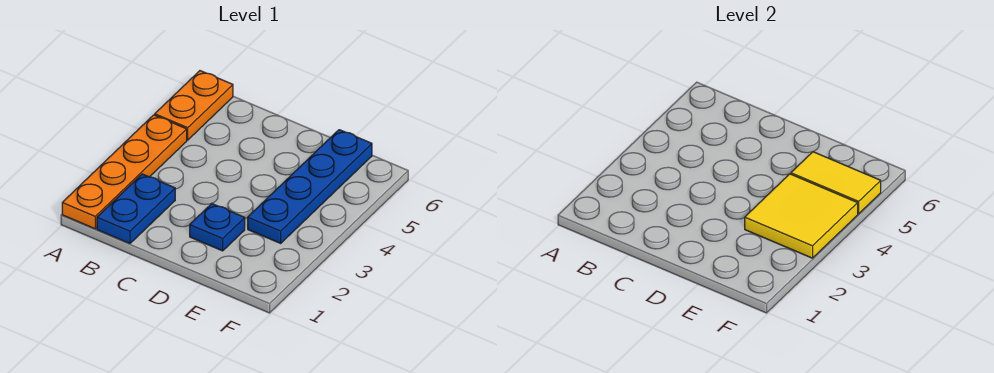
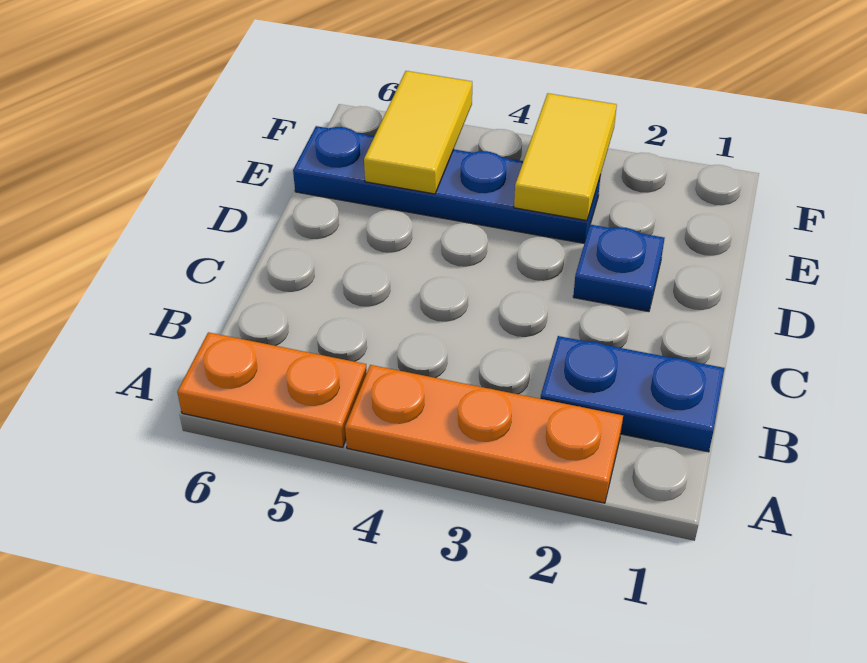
orange plate A1:A4 level 1 -> orange plate A2:A4 level 1
yellow tile E3:F4 level 2 -> yellow tile E3:F3 level 2

